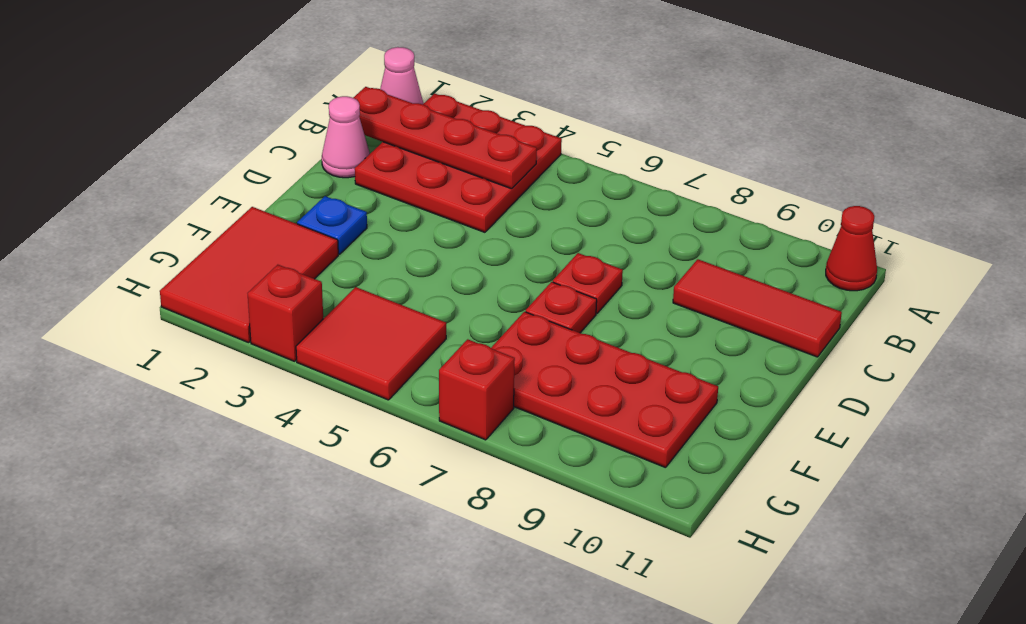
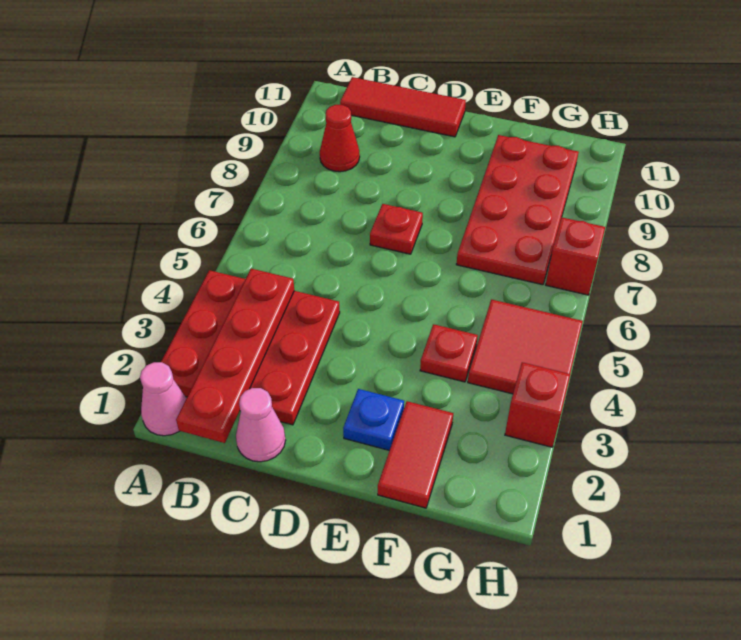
red cone A11 level 1 -> red cone B9 level 1
red tile C9:C11 level 1 -> red tile B11:D11 level 1
red plate E7 level 1 -> red plate F4 level 1
red tile F1:H2 level 1 -> red tile F1:F2 level 1

